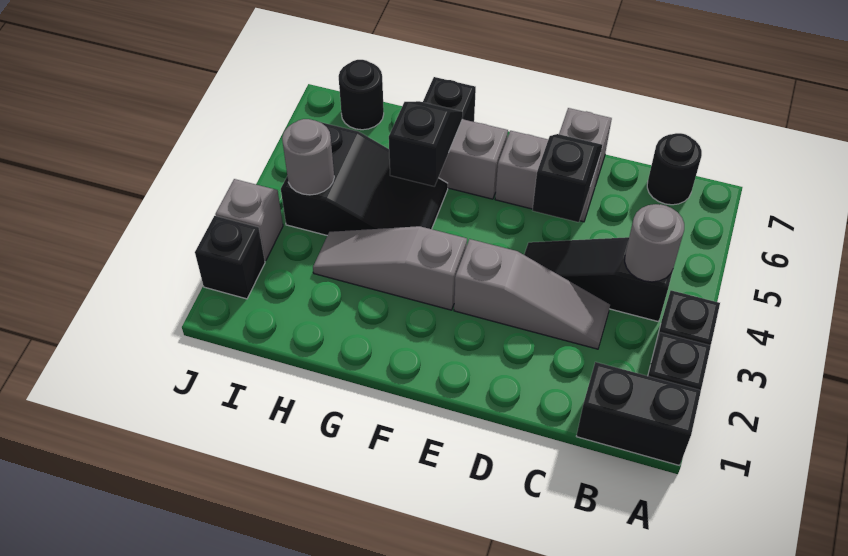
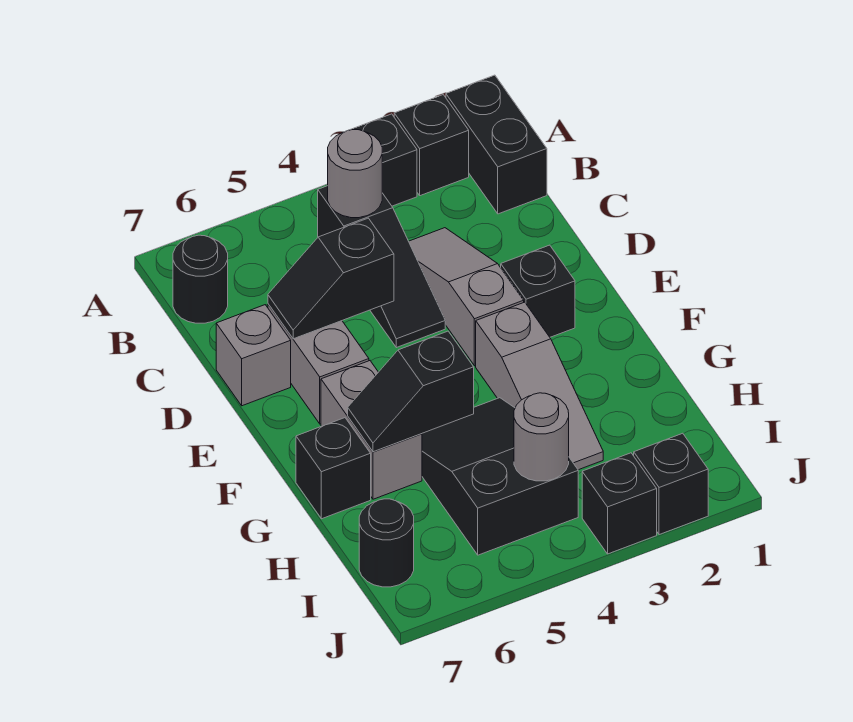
none -> black brick E2 level 1
grey brick J3 level 1 -> black brick J3 level 1

